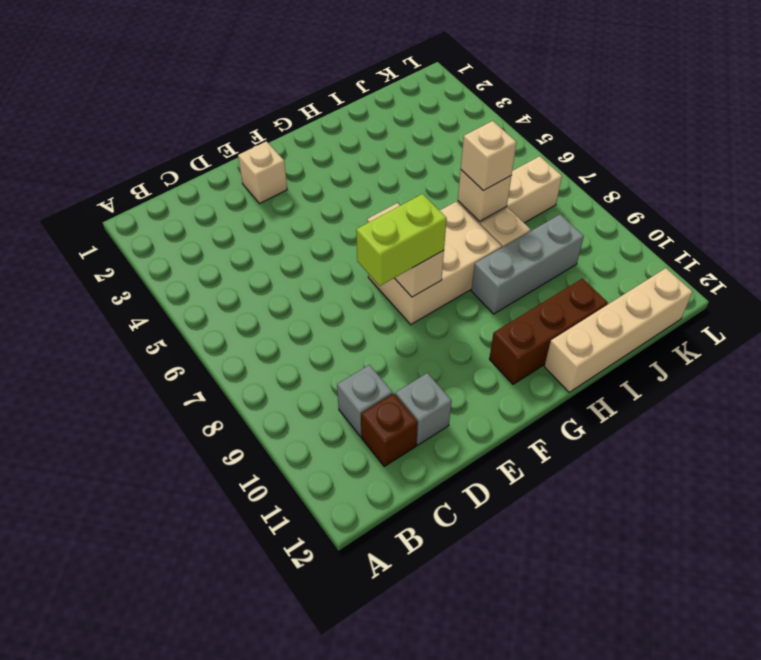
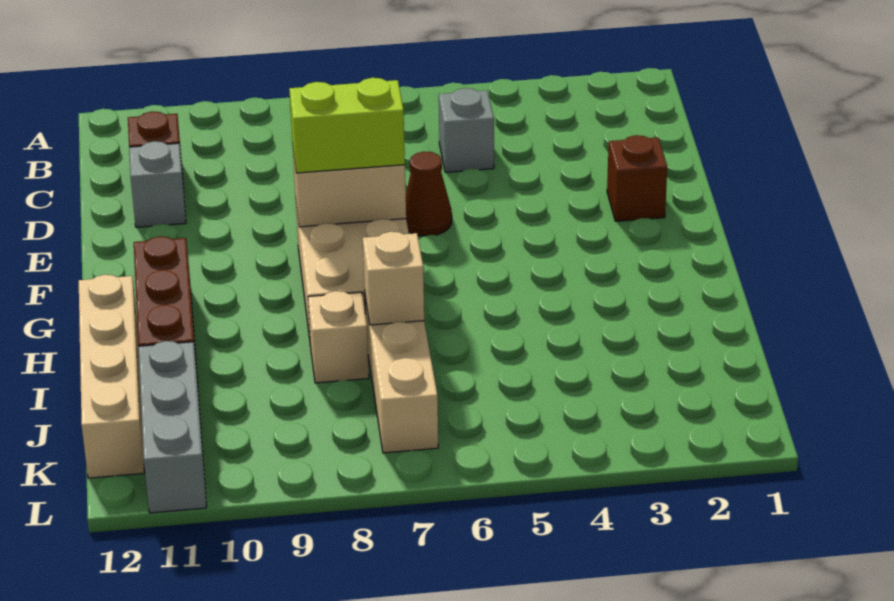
grey brick C10 level 1 -> grey brick C5 level 1
tan brick E2 level 1 -> brown brick E2 level 1
none -> brown cone E6 level 1
lime brick E8:F8 level 3 -> lime brick F7:F8 level 3
grey brick H9:J9 level 1 -> grey brick J11:L11 level 1
tan brick I7 level 3 -> none

